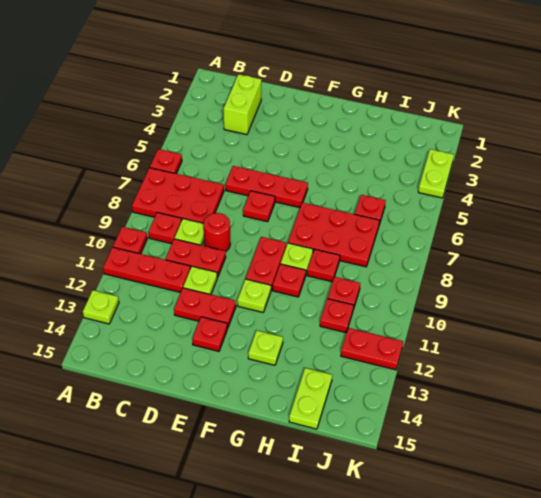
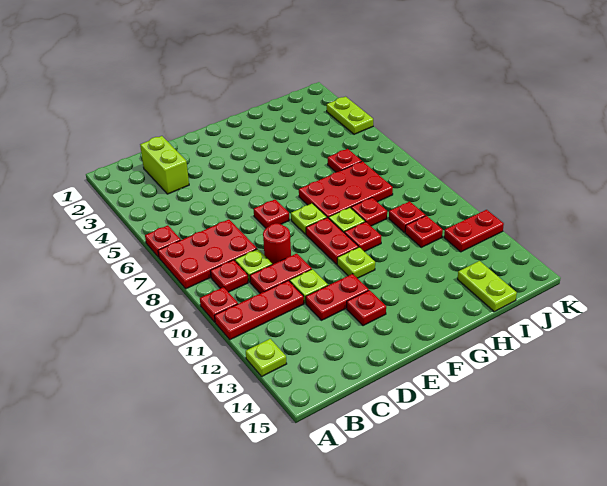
red plate D6:F6 level 1 -> none
lime plate G13 level 1 -> lime plate F8 level 1

